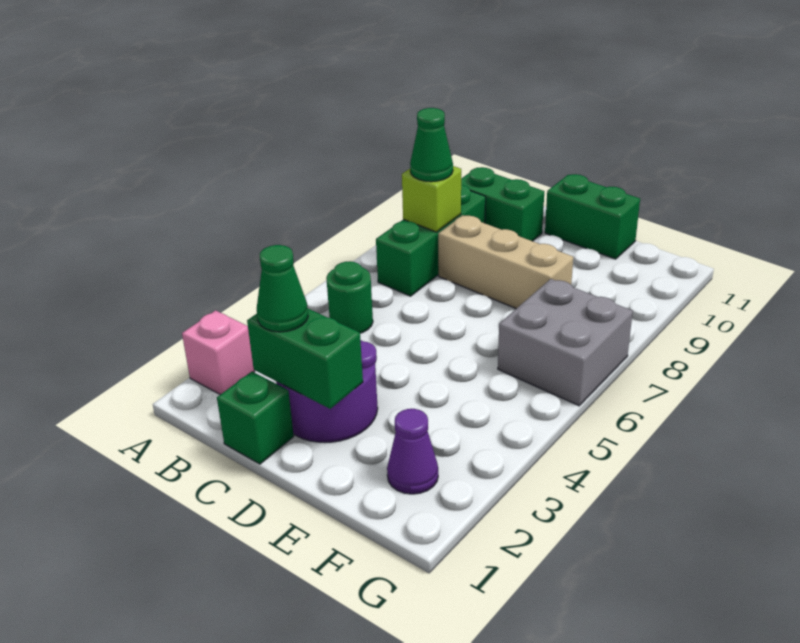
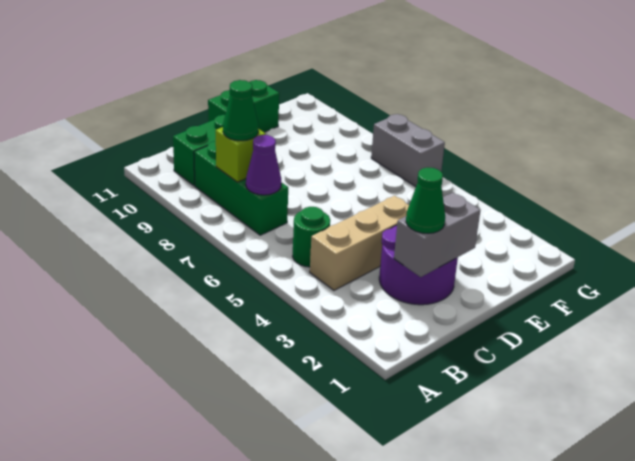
pink brick A2 level 1 -> none
green brick C1 level 1 -> none
green brick C2:D2 level 2 -> grey brick C2:D2 level 2
tan brick C8:E8 level 1 -> tan brick B4:D4 level 1
purple cone F2 level 1 -> purple cone B7 level 2
grey brick F6:G7 level 1 -> grey brick G6:G7 level 1

